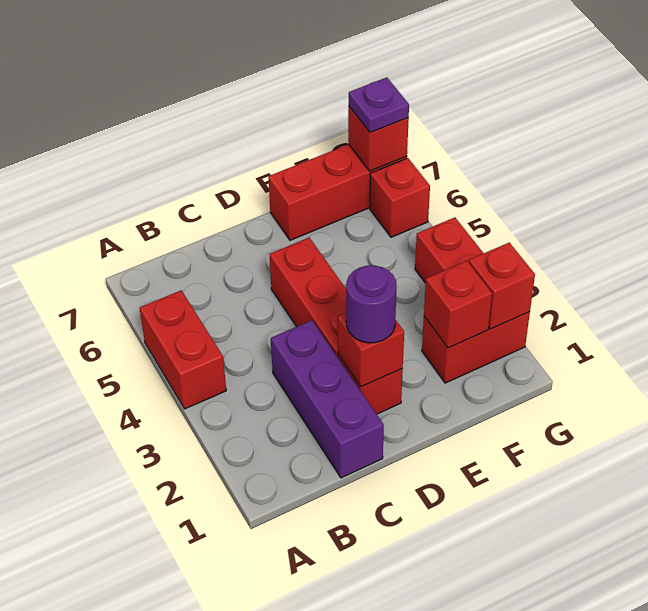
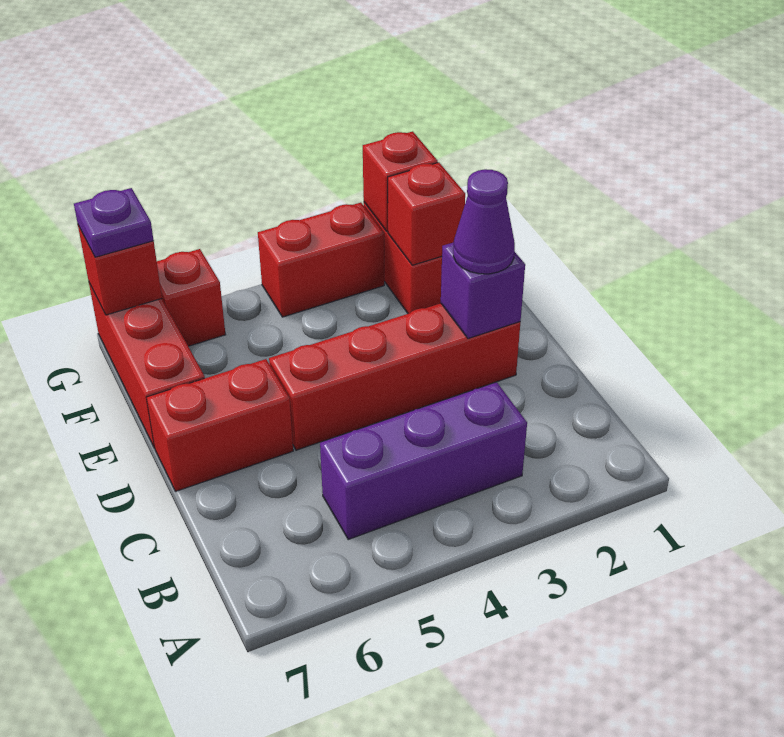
red brick A4:A5 level 1 -> red brick D6:D7 level 1
purple brick C1:C3 level 1 -> purple brick B3:B5 level 1
red brick D2 level 2 -> purple brick D2 level 2
purple round brick D2 level 3 -> purple cone D2 level 3

